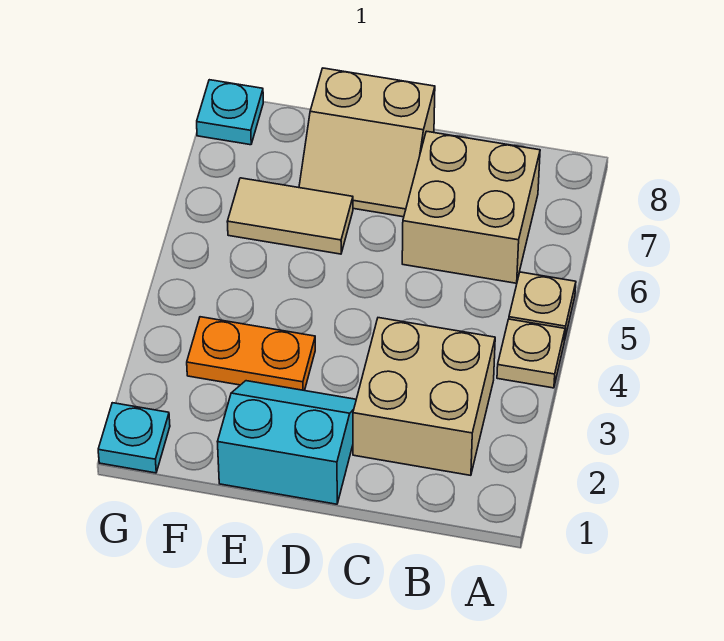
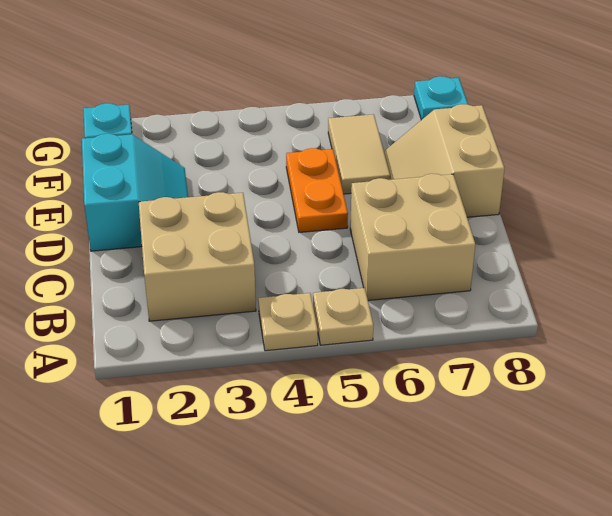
orange plate E3:F3 level 1 -> orange plate D5:E5 level 1

